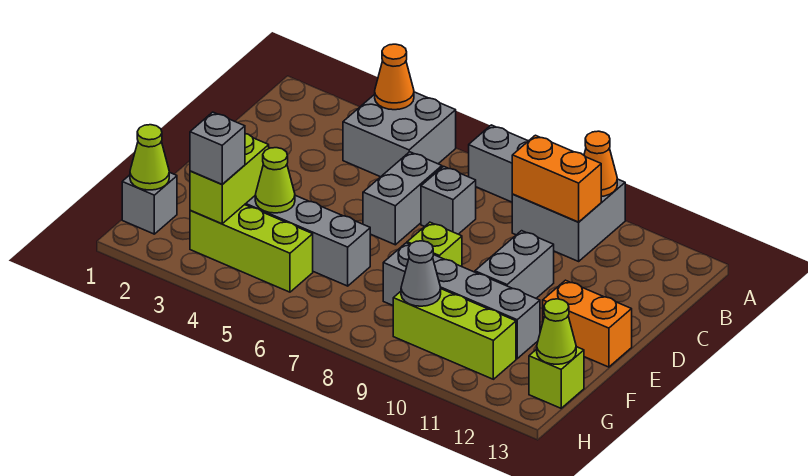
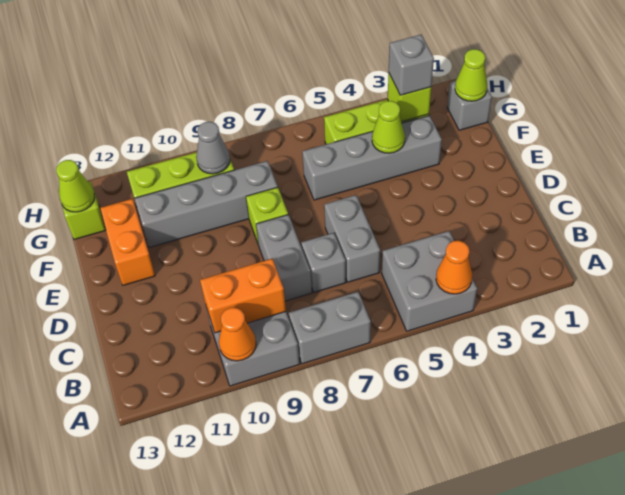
grey brick D10:E10 level 1 -> grey brick C8:D8 level 1
orange brick E12:E13 level 1 -> orange brick E12:F12 level 1
lime brick F3:G3 level 2 -> lime brick G3 level 2

